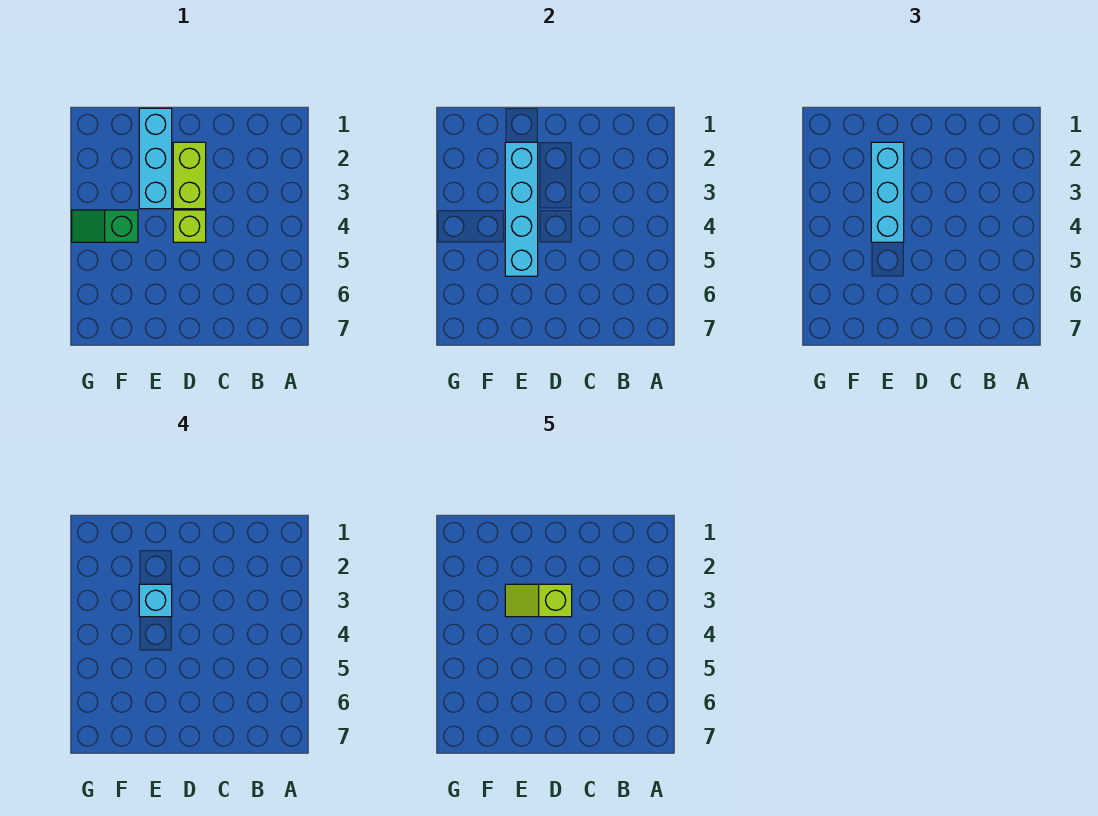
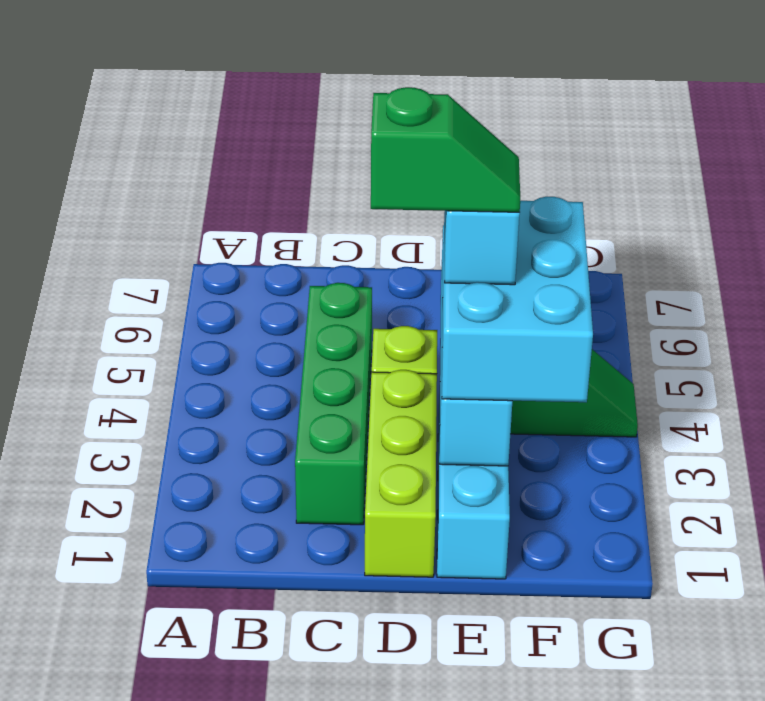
none -> green brick C2:C5 level 1
lime brick D2:D3 level 1 -> lime brick D1:D3 level 1
lime slope D3:E3 level 5 top D -> green slope D3:E3 level 5 top D
cyan brick E2:E4 level 3 -> cyan brick E2:F4 level 3

